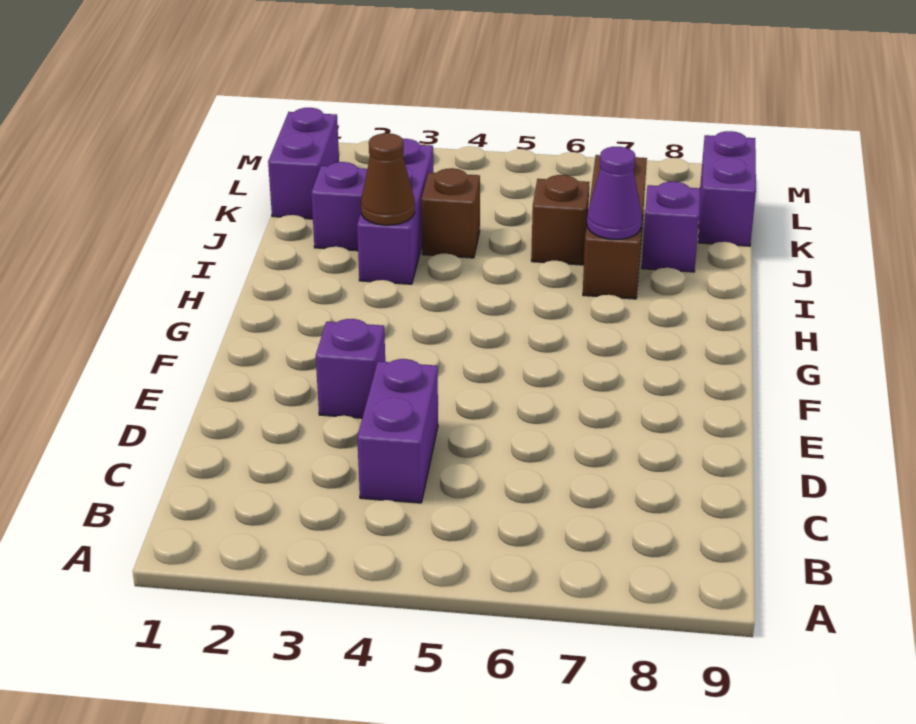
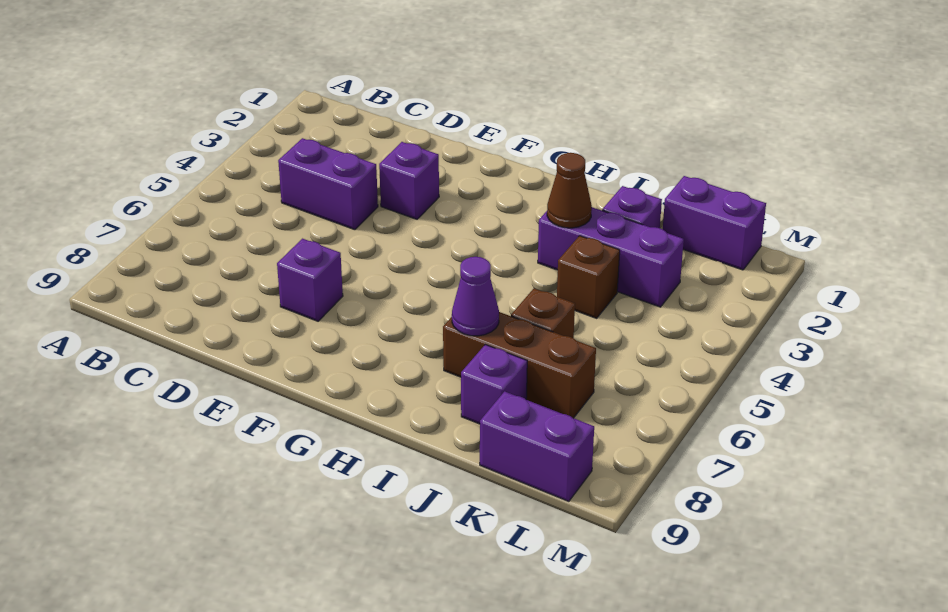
none -> purple brick E7 level 1

